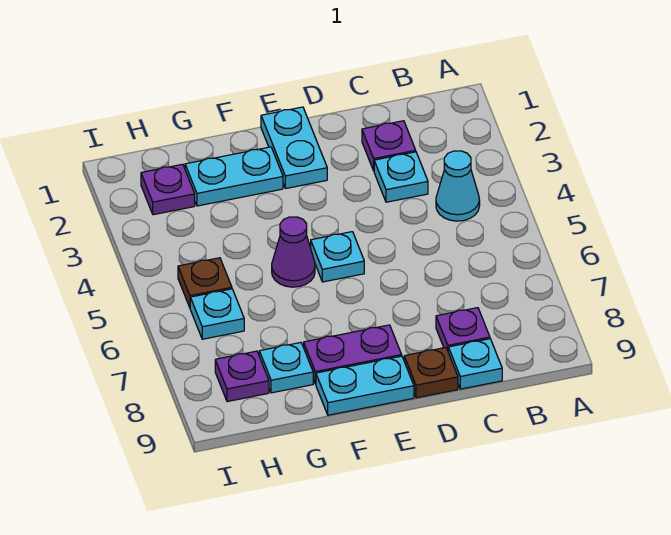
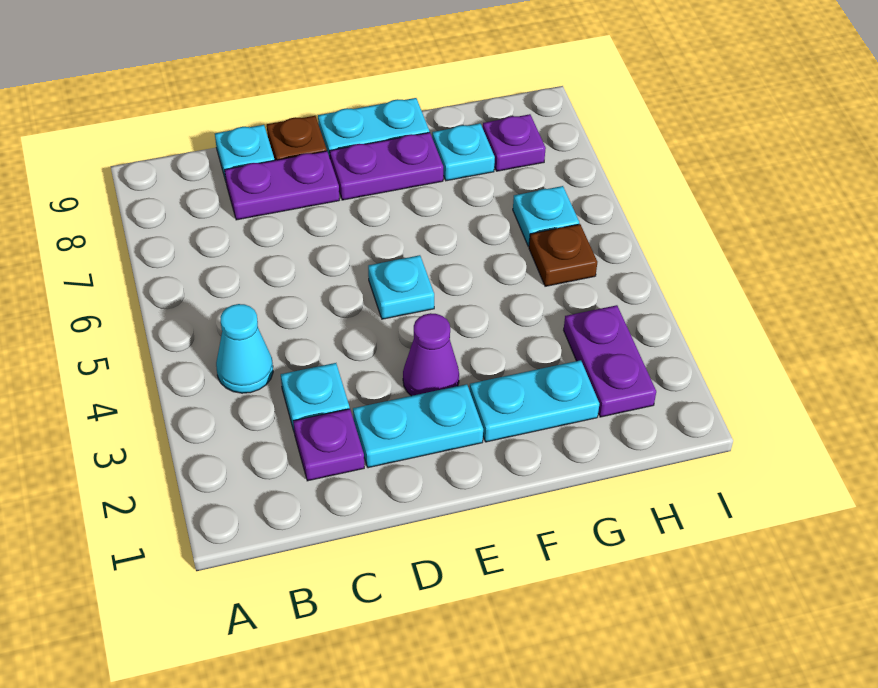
purple plate C8 level 1 -> purple plate C8:D8 level 1
cyan plate E1:E2 level 1 -> cyan plate D2:E2 level 1
purple cone F5 level 1 -> purple cone E3 level 1
purple plate H2 level 1 -> purple plate H2:H3 level 1

